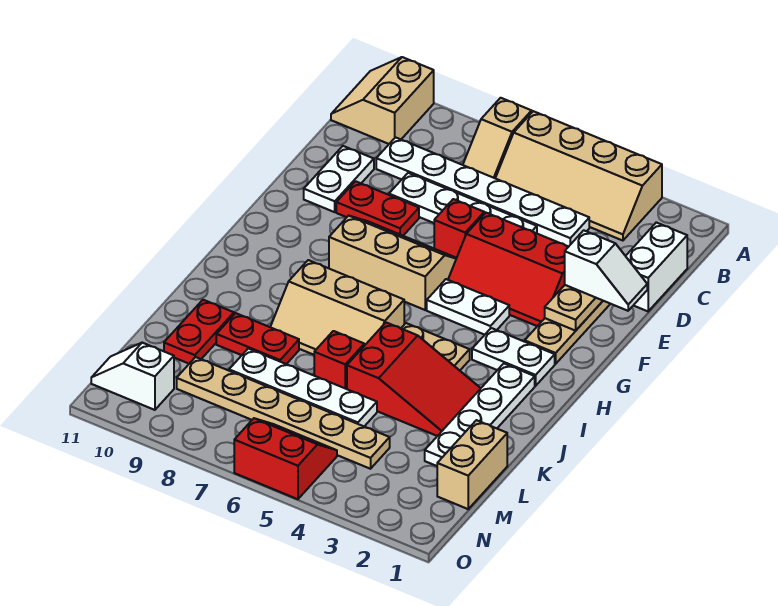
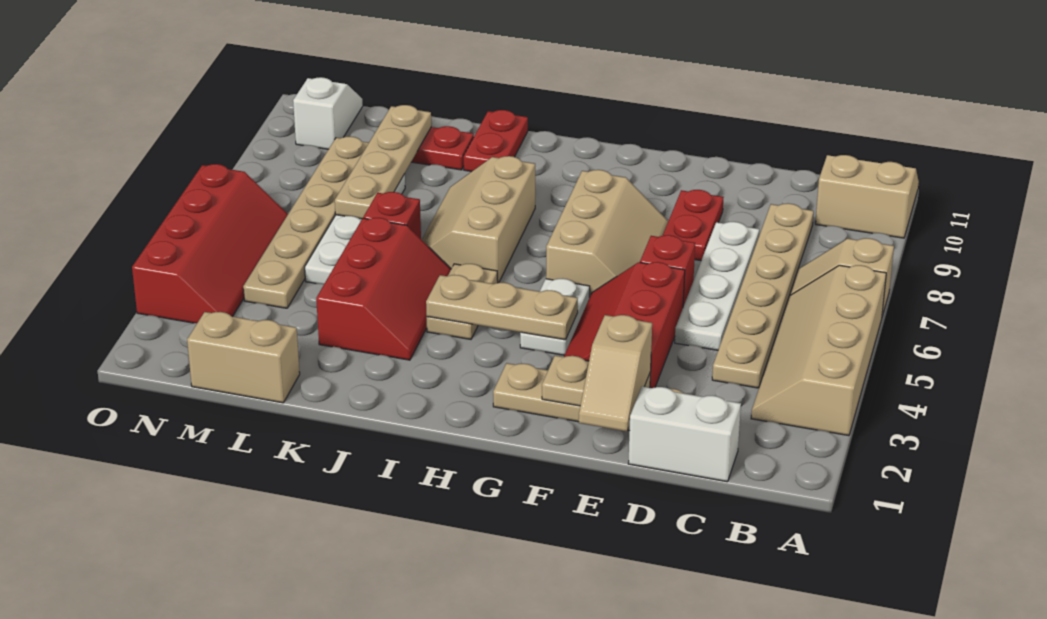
white plate C4:C9 level 1 -> tan plate C4:C9 level 1
white plate D10:E10 level 1 -> none
white slope E1:E2 level 3 top 2 -> tan slope E1:E2 level 3 top 2
none -> tan plate G4:I4 level 2
white plate H2:H3 level 1 -> none
white plate I2:L2 level 1 -> none
red slope J3:K5 level 1 top 5 -> red slope J3:K5 level 1 top K
red plate K8:K9 level 1 -> red plate J10:J11 level 1
none -> tan plate L7:L10 level 2
red slope N5:O6 level 1 top O -> red slope N3:O6 level 1 top O

